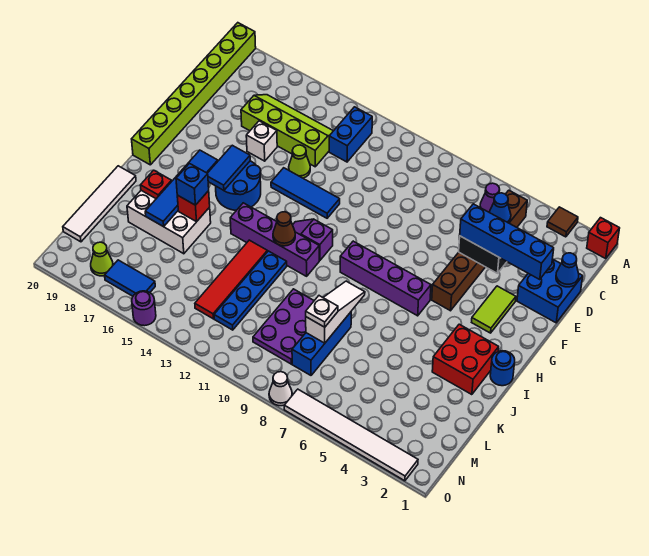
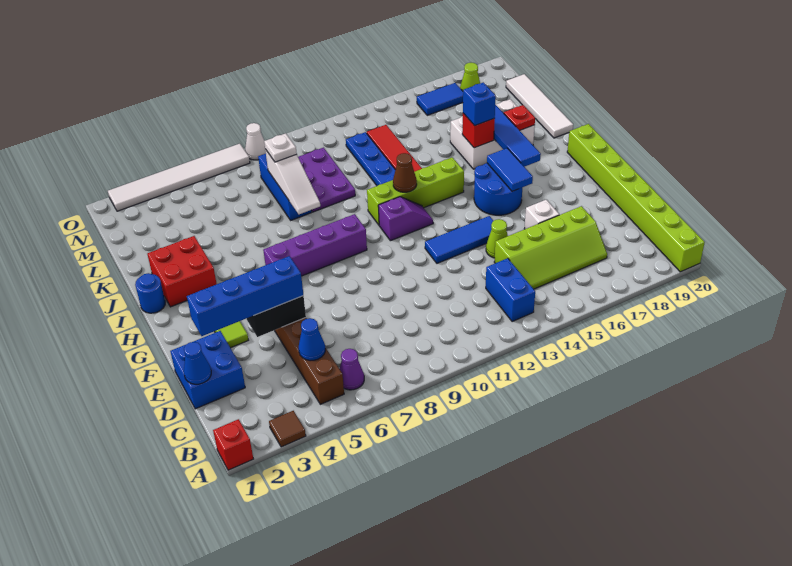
purple brick I11:I14 level 1 -> lime brick I11:I14 level 1
purple round brick O15 level 1 -> none

